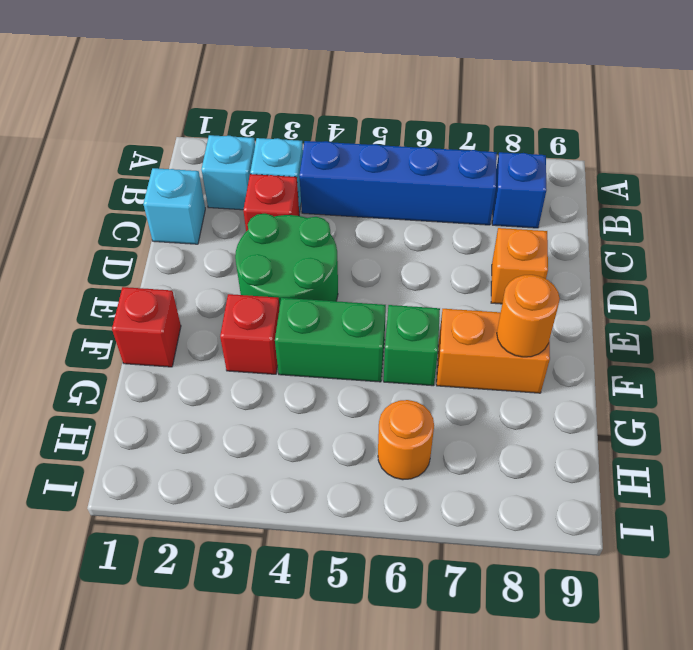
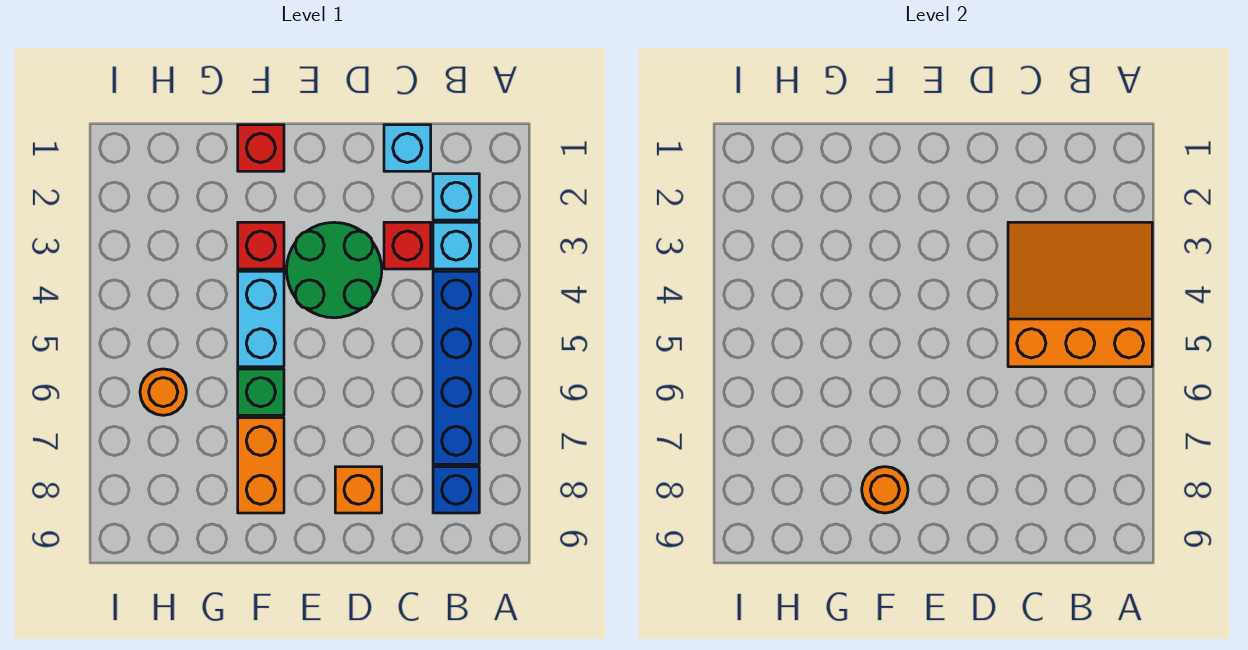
none -> orange slope A3:C5 level 2 top 5
green brick F4:F5 level 1 -> cyan brick F4:F5 level 1

